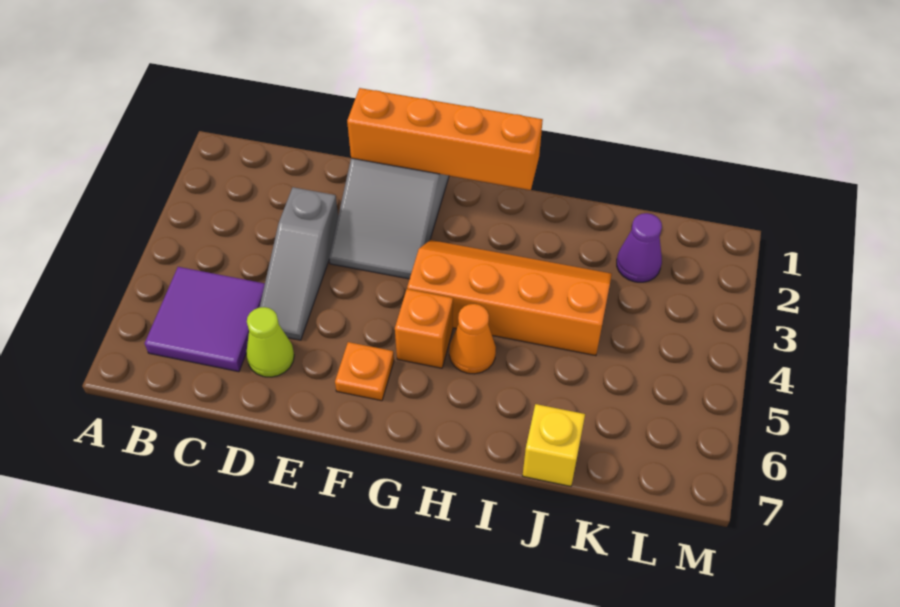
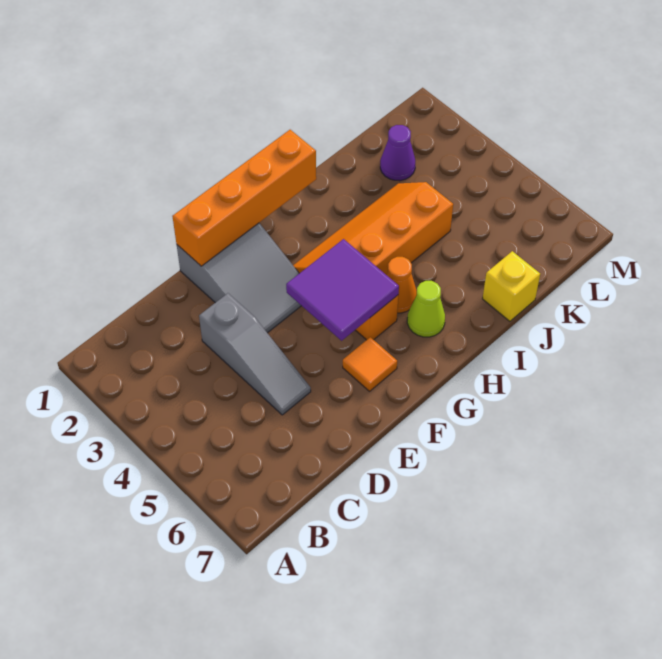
purple tile B5:C6 level 1 -> purple tile F4:G5 level 2
lime cone D6 level 1 -> lime cone H6 level 1
orange plate F6 level 1 -> orange tile F6 level 1

